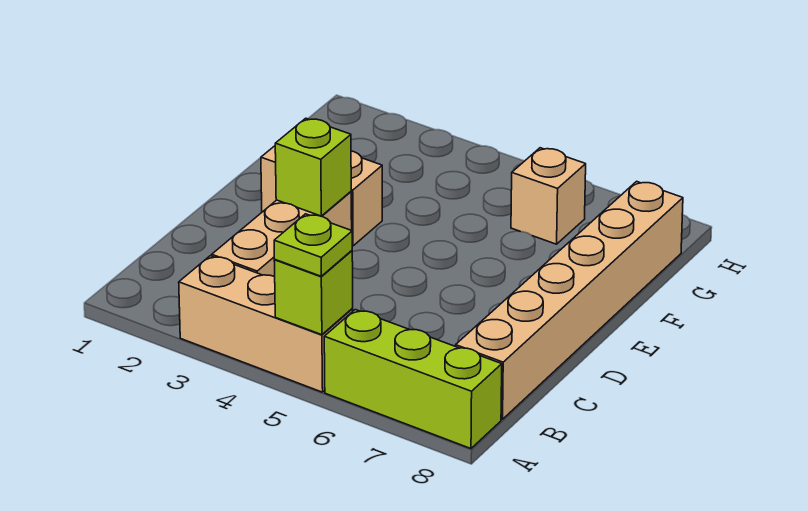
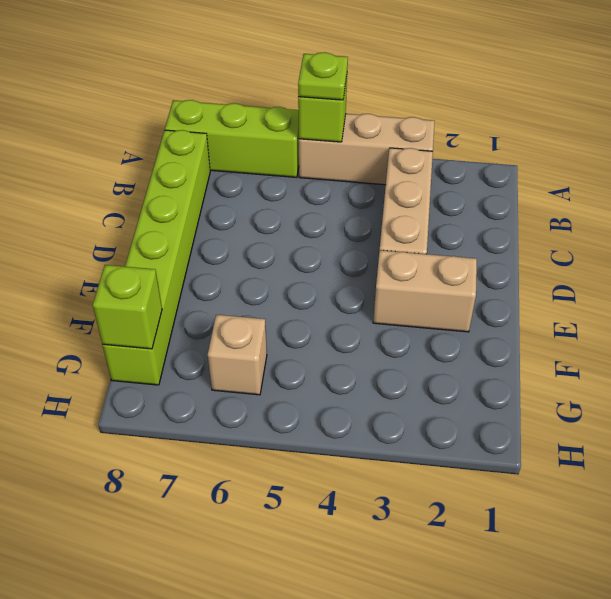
tan brick B8:G8 level 1 -> lime brick B8:G8 level 1
lime brick D3 level 2 -> lime brick G8 level 2

